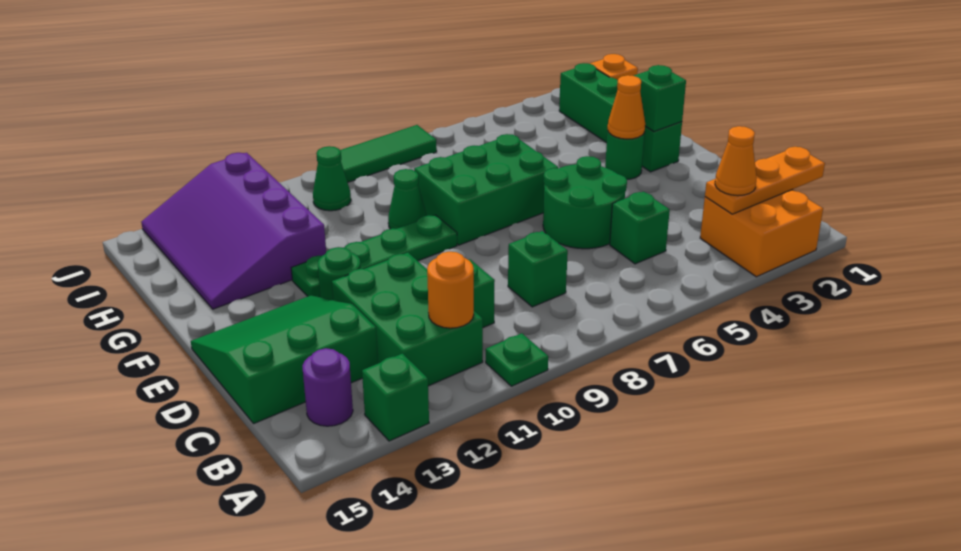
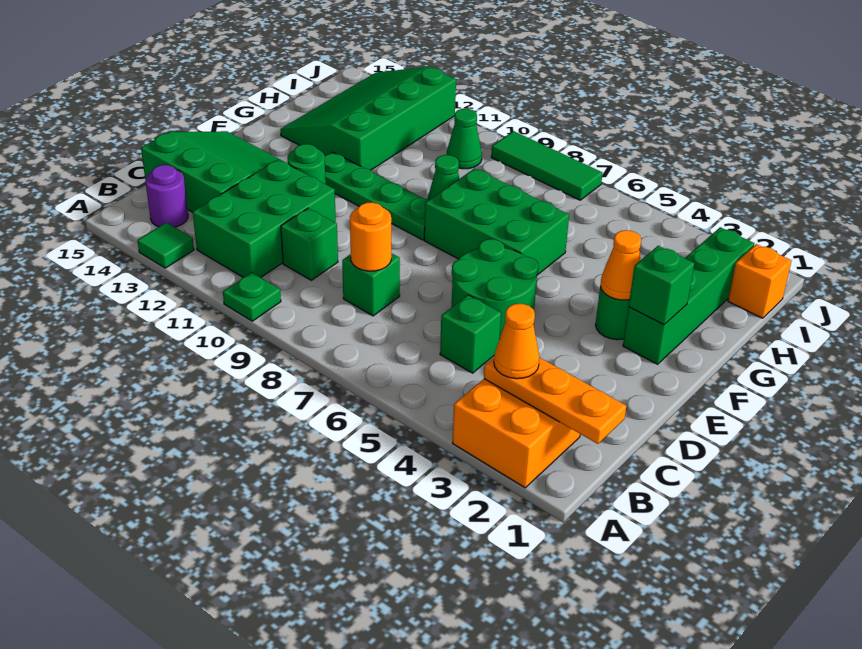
green brick A13 level 1 -> green tile A13 level 1
orange round brick B11 level 2 -> orange round brick C8 level 2
purple slope G12:J14 level 1 top 12 -> green slope G12:J14 level 1 top 12

